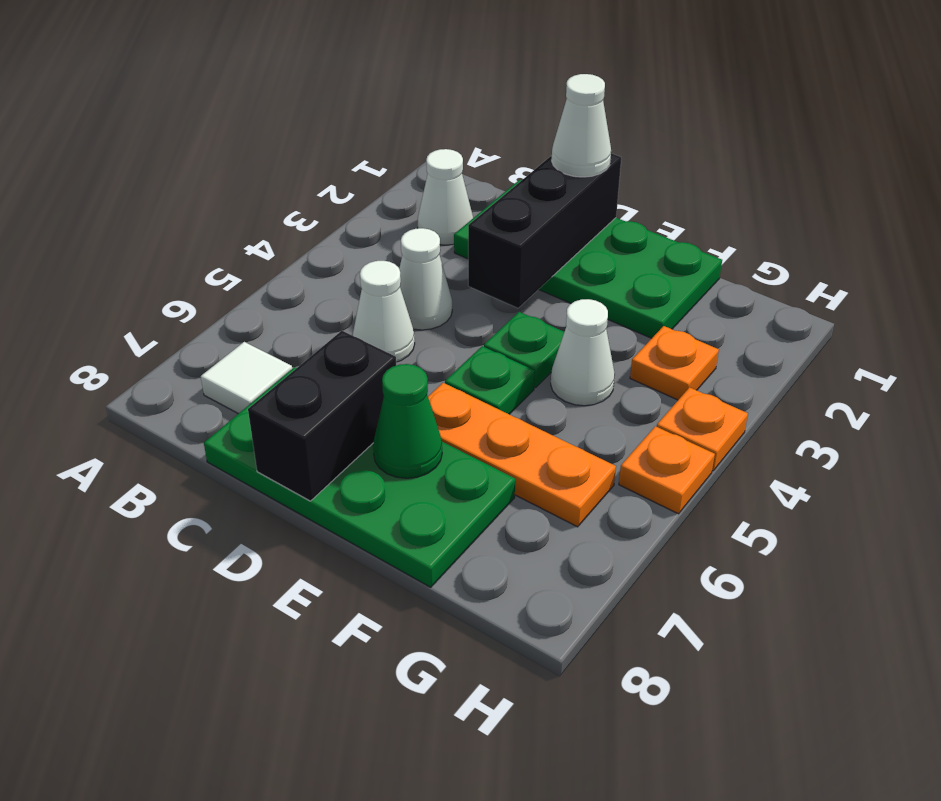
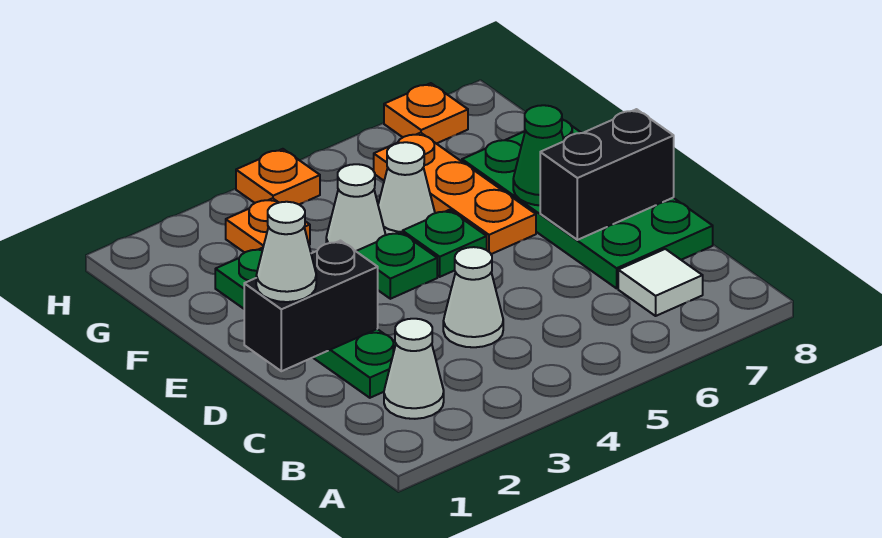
green plate C1:F2 level 1 -> green plate C2:F2 level 1
white cone C5 level 1 -> white cone F5 level 1
black brick D1:D3 level 2 -> black brick D1:D2 level 2
orange plate H5 level 1 -> orange plate H7 level 1

